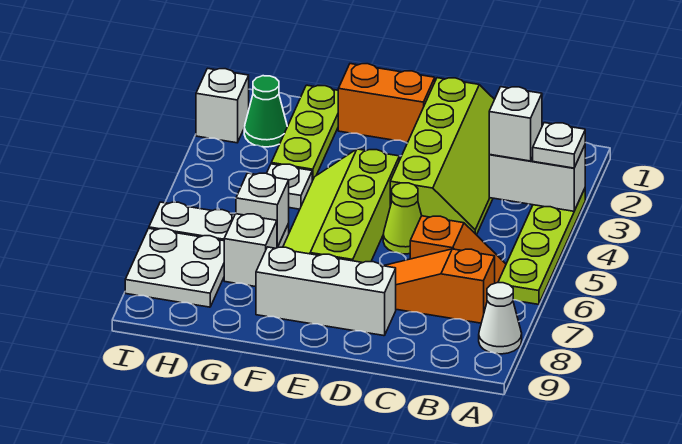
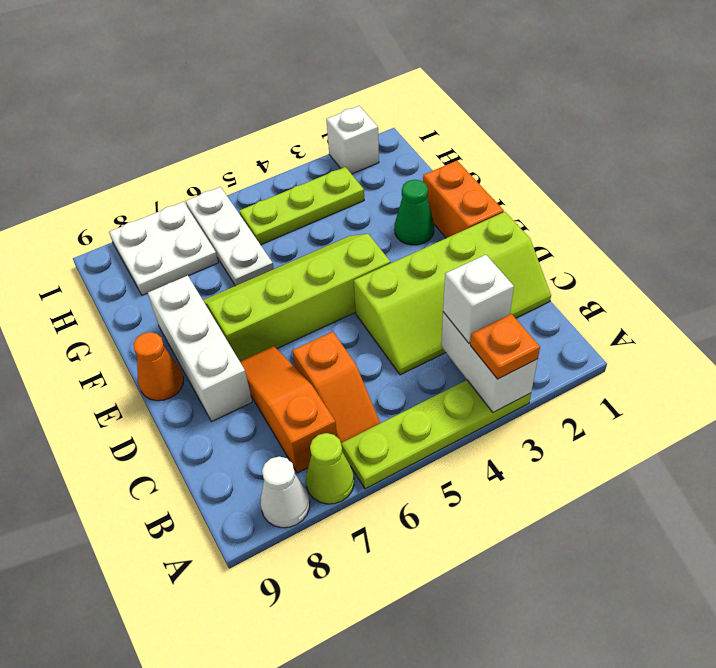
white plate A3 level 3 -> orange plate A3 level 3
lime cone D5 level 1 -> lime cone A7 level 1
none -> orange cone E9 level 1
lime plate G1:G3 level 1 -> lime plate H3:H5 level 1
white plate G4 level 1 -> none
white brick G6 level 2 -> none
white brick G7 level 1 -> none
green cone H2 level 1 -> green cone F2 level 1

